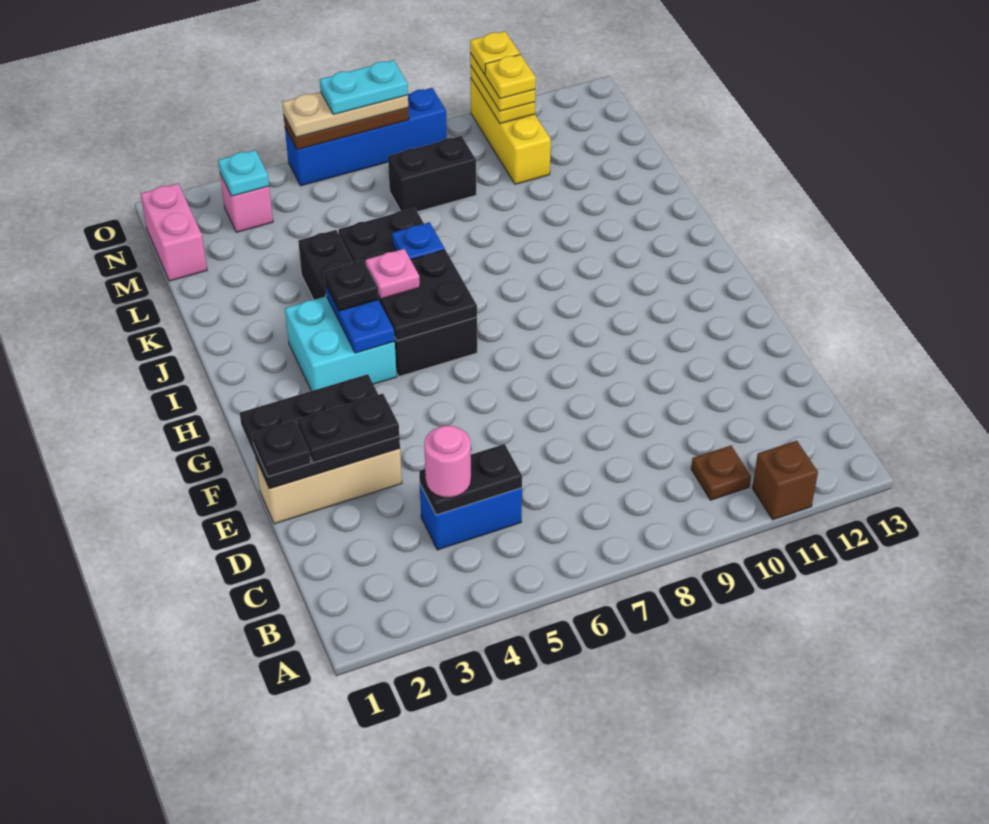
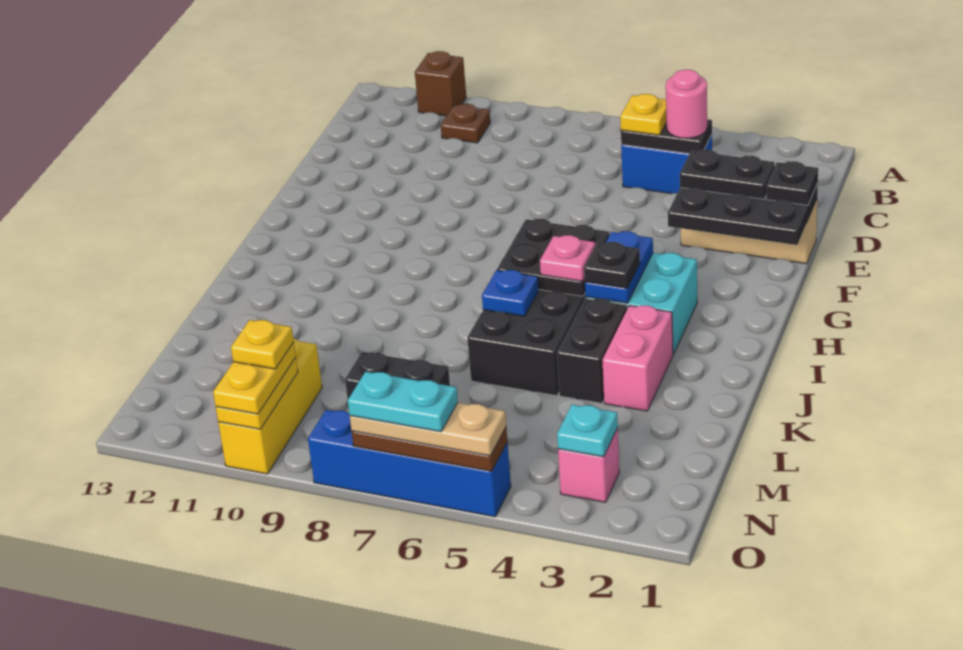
pink brick M1:N1 level 1 -> pink brick J3:K3 level 1
yellow plate O10 level 4 -> yellow plate C5 level 3

